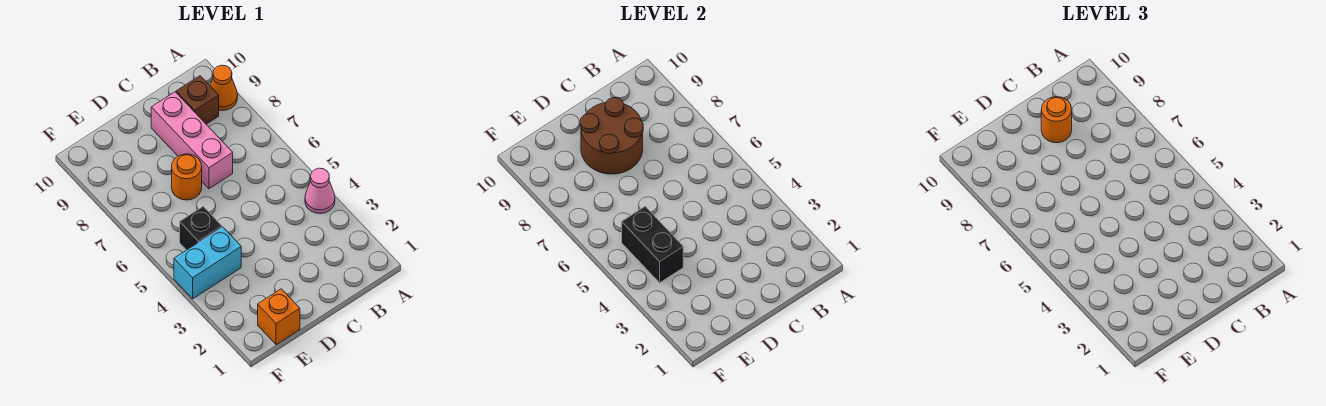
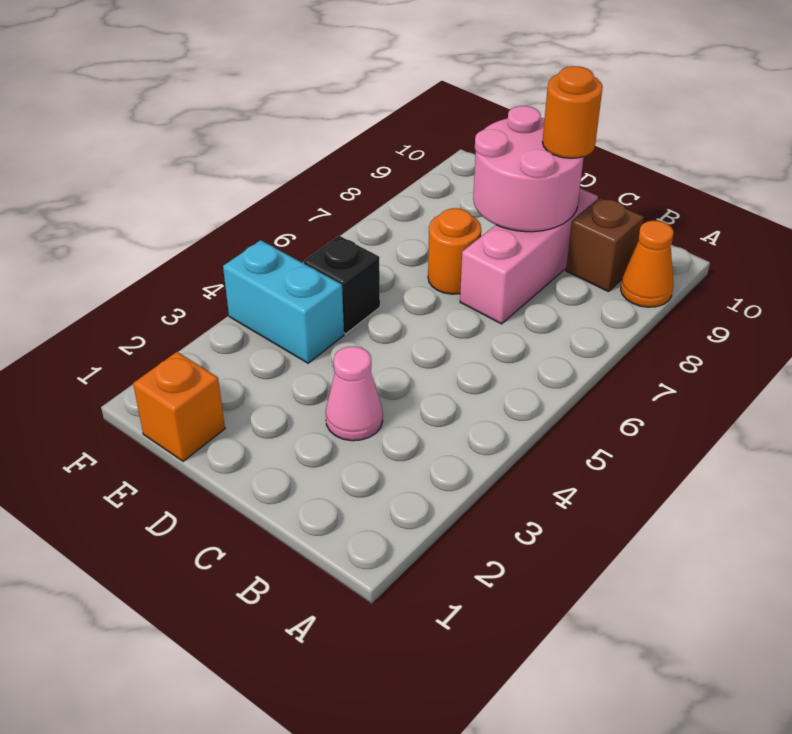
pink cone A4 level 1 -> pink cone C3 level 1
brown round brick C8:D9 level 2 -> pink round brick C8:D9 level 2
black brick E4:E5 level 2 -> none

